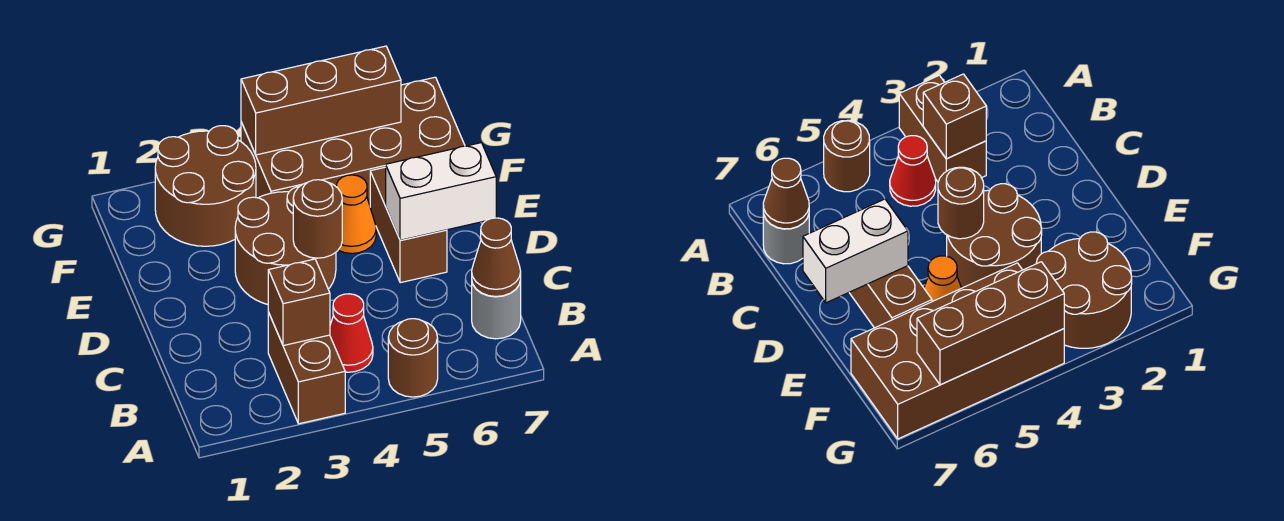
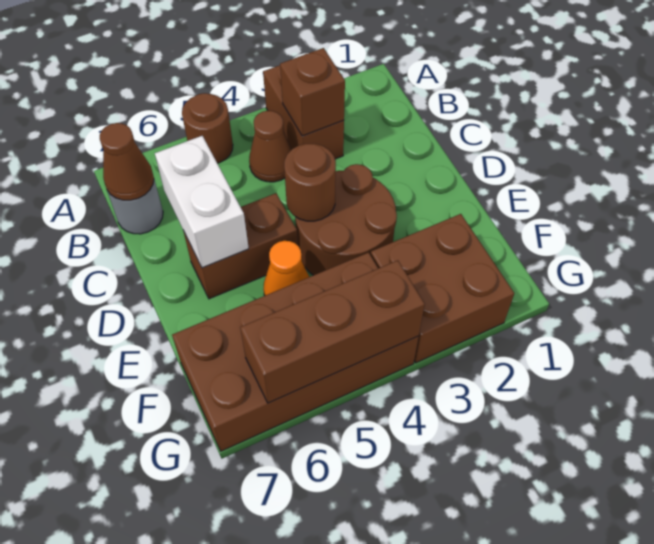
red cone B4 level 1 -> brown cone B4 level 1
brown brick D6:E6 level 1 -> brown brick D5:D6 level 1
white brick D6:D7 level 2 -> white brick C6:D6 level 2
brown round brick F2:G3 level 1 -> brown brick F2:G3 level 1

